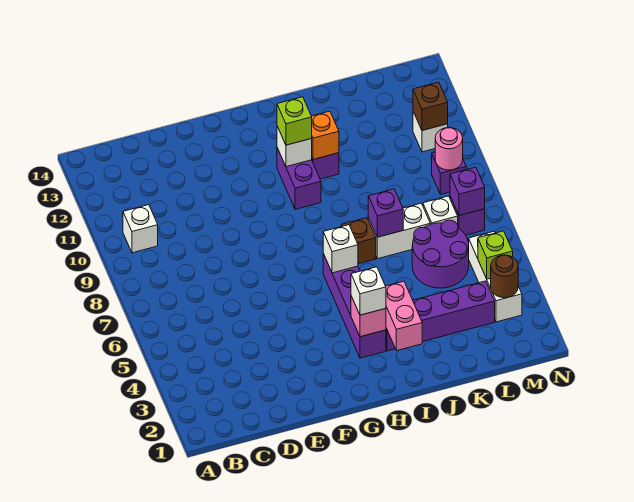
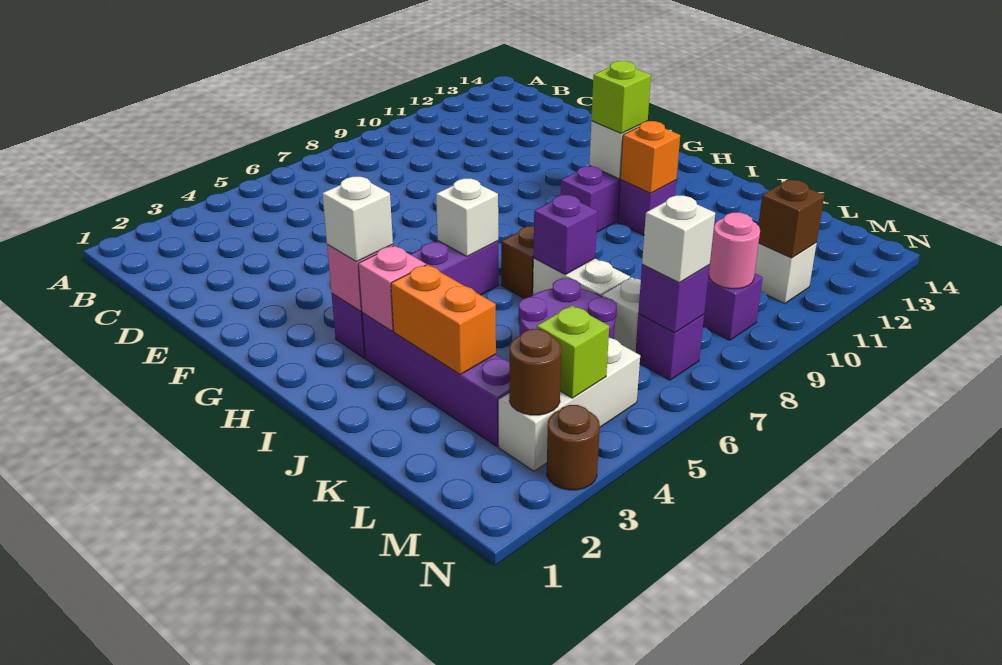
white brick B10 level 1 -> white brick M7 level 3
pink brick I2:I3 level 2 -> pink brick I3 level 2
none -> orange brick J3:K3 level 2
none -> brown round brick N3 level 1

